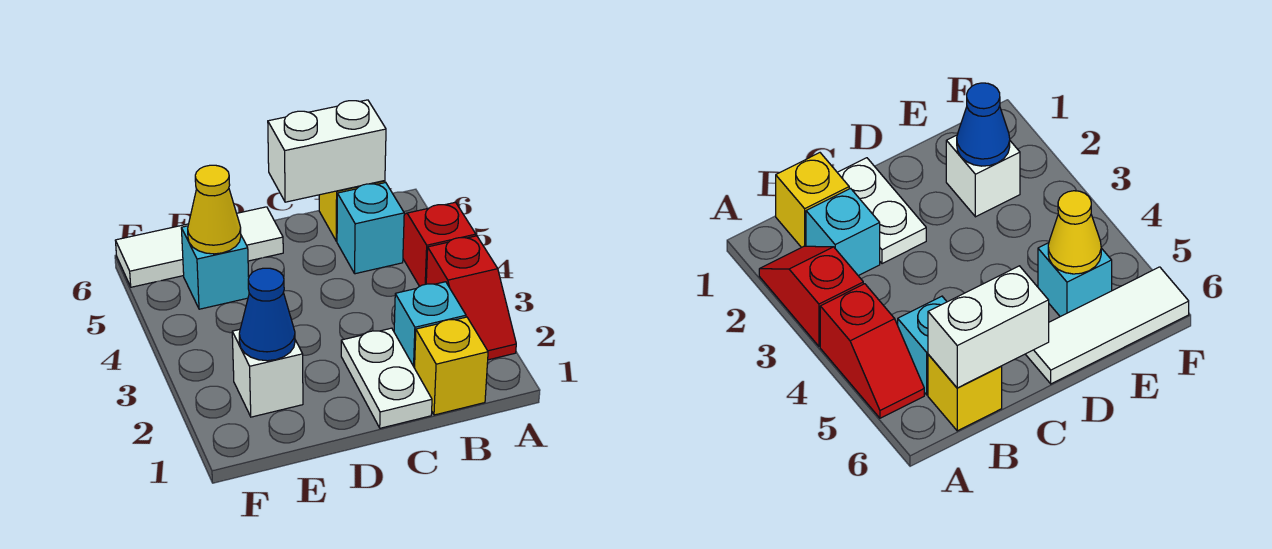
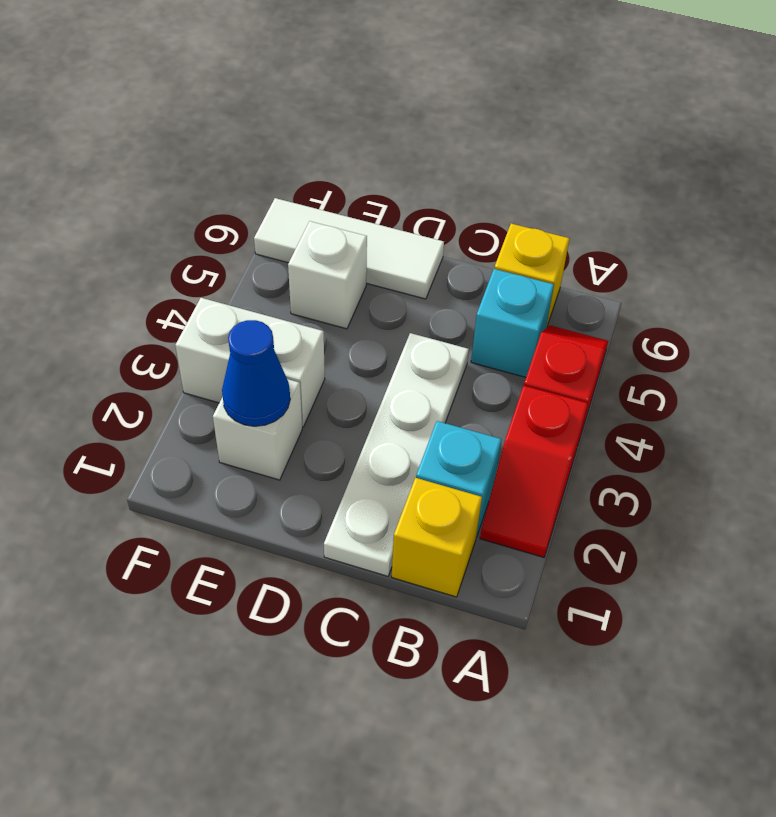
white brick B6:C6 level 2 -> white brick E3:F3 level 1
white plate C1:C2 level 1 -> white plate C1:C4 level 1
cyan brick E5 level 1 -> white brick E5 level 1
yellow cone E5 level 2 -> none

